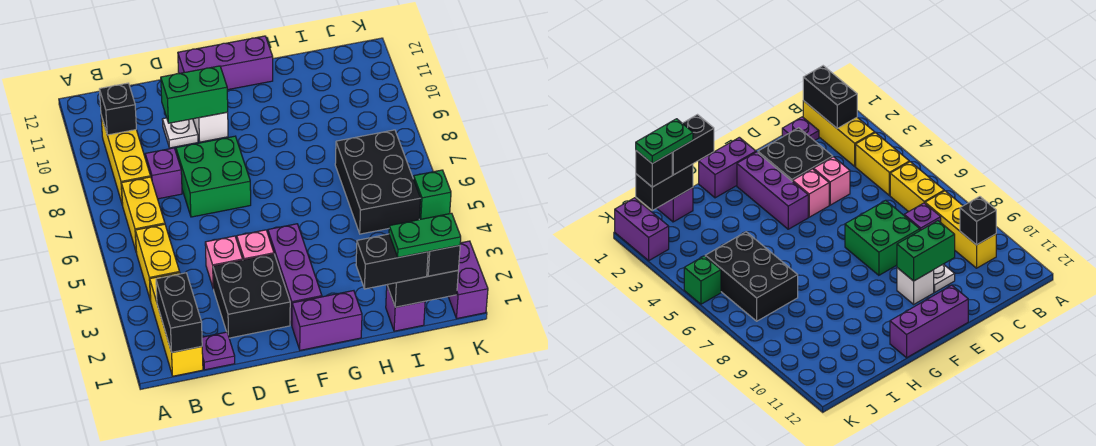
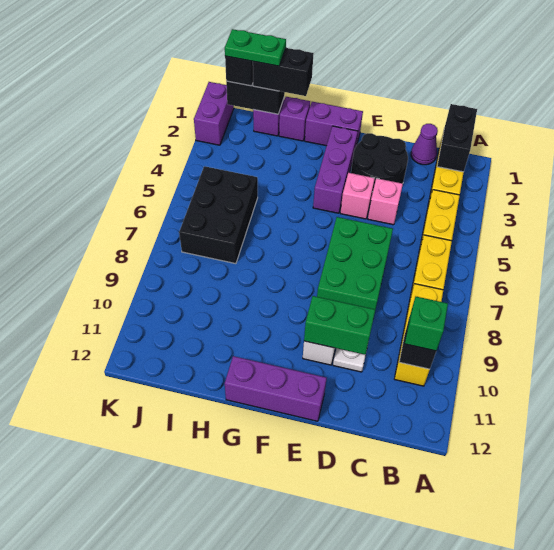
purple plate C1 level 1 -> purple cone C1 level 1
purple brick C8 level 1 -> purple brick H1 level 1
black brick D2:E3 level 1 -> black round brick D2:E3 level 1
green brick D7:E8 level 1 -> green brick D6:E8 level 1
green brick K5 level 1 -> green brick B10 level 3

